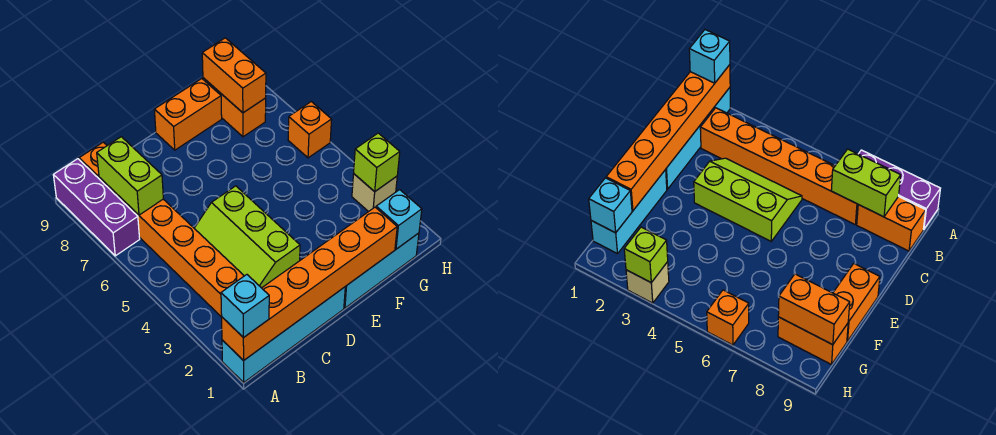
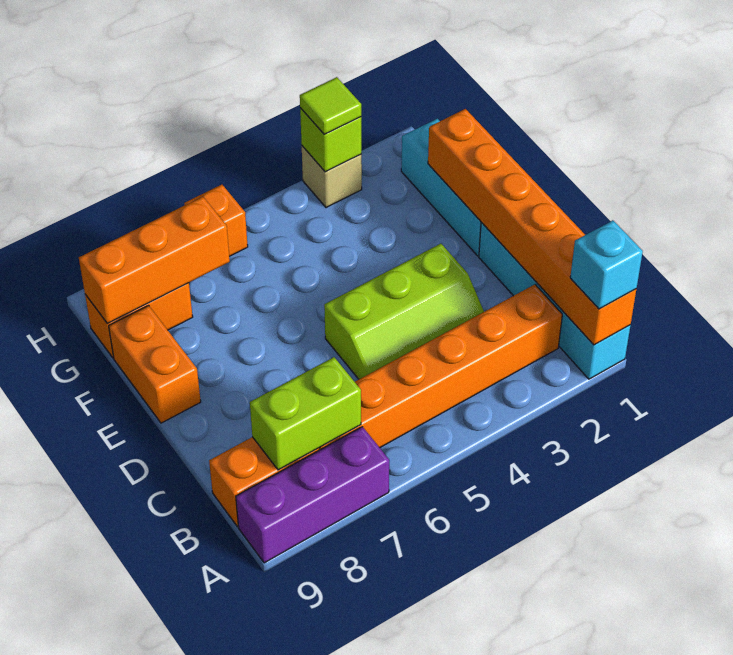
cyan brick G1 level 2 -> none
orange brick G8:G9 level 2 -> orange brick G7:G9 level 2
none -> lime tile H3 level 3

